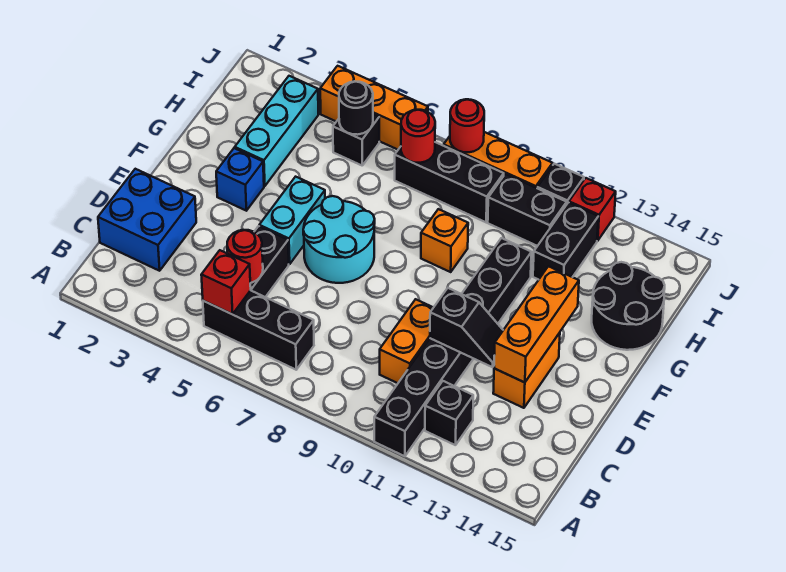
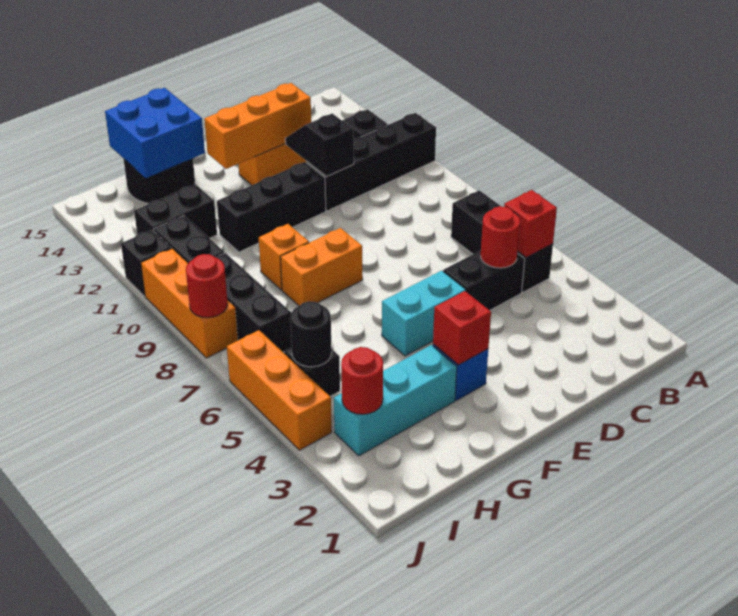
blue brick C1:D2 level 1 -> blue brick G14:H15 level 2
orange brick C10:D10 level 1 -> orange brick F8:G8 level 1
cyan round brick E6:F7 level 1 -> none
red round brick I7 level 2 -> red round brick I3 level 2
red brick J12 level 1 -> red brick F3 level 2

